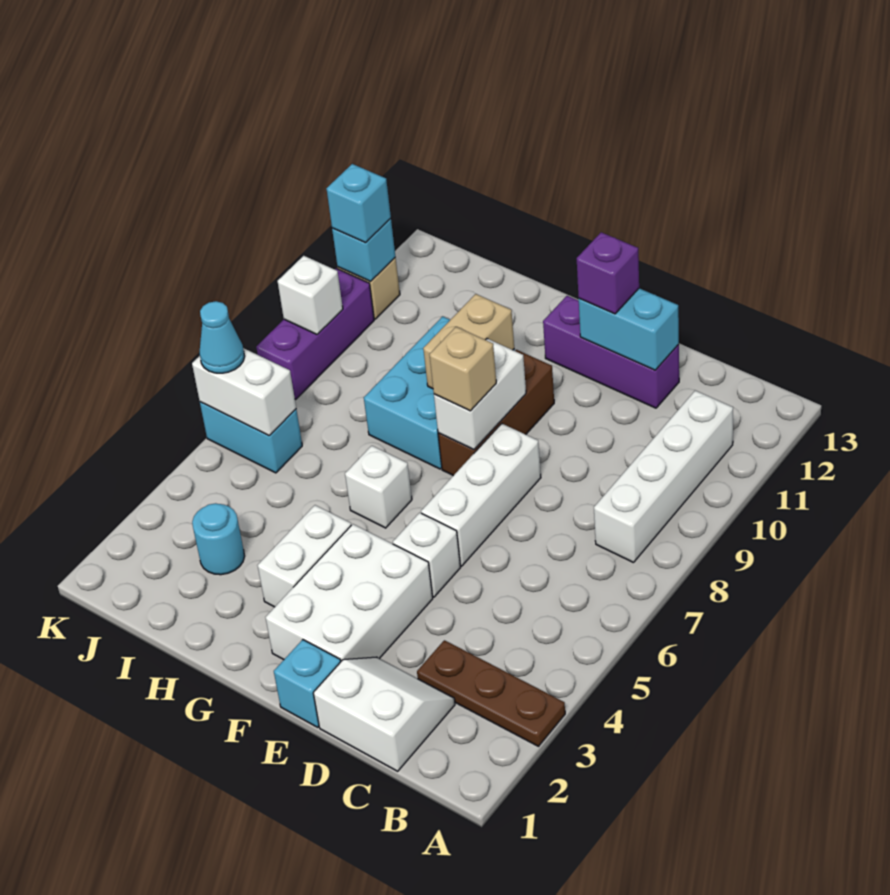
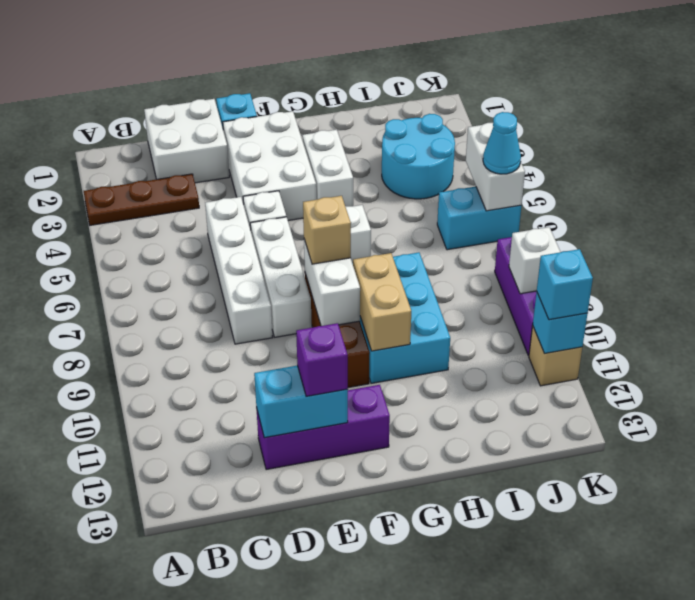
white brick B8:B11 level 1 -> white brick D5:D8 level 1
white slope C1:D2 level 1 top 1 -> white brick C1:D2 level 1
cyan round brick I3 level 1 -> cyan round brick I3:J4 level 1
white brick J6:K6 level 2 -> white brick K5:K6 level 2

